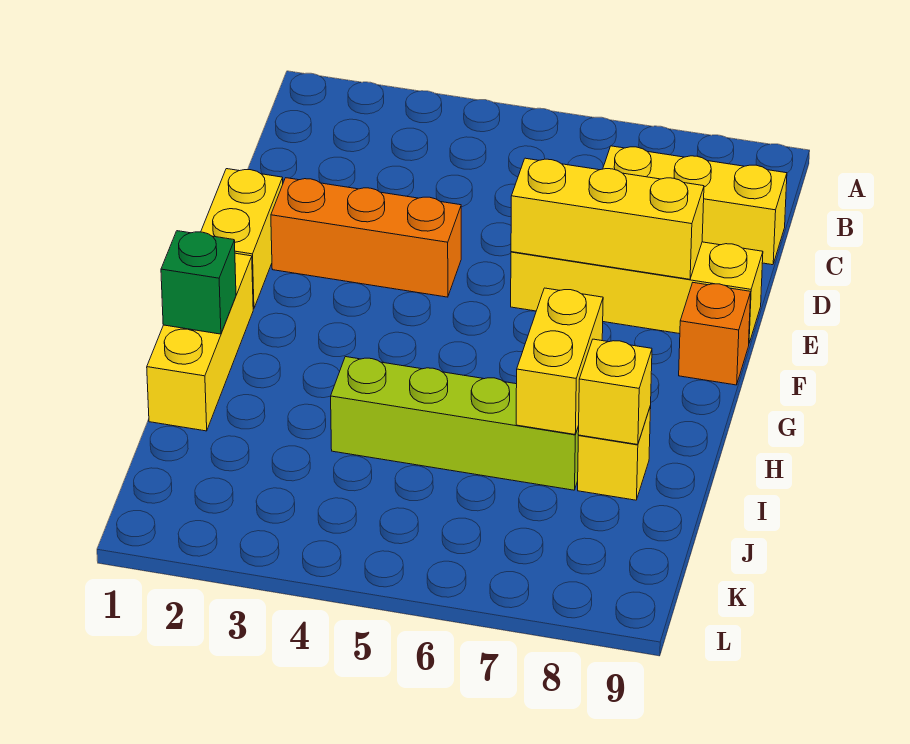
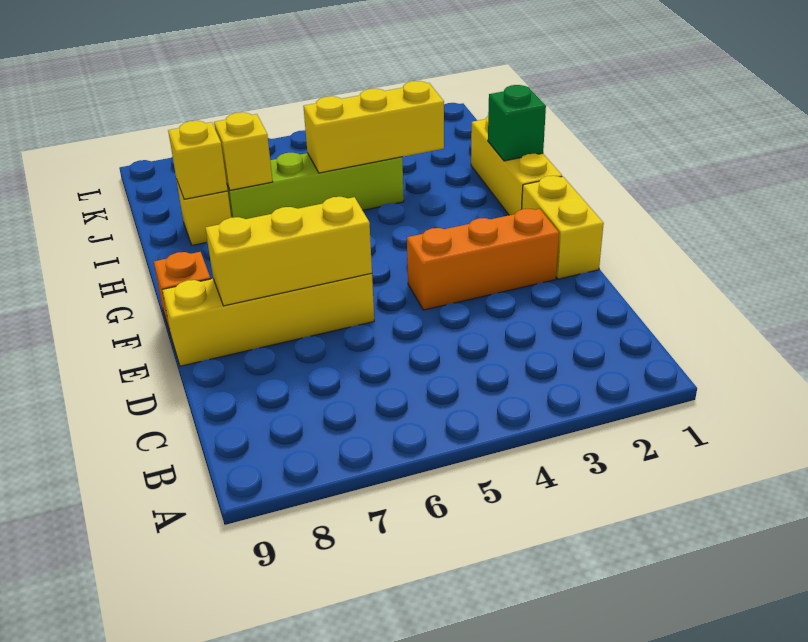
yellow brick C7:C9 level 1 -> yellow brick I3:I5 level 2
yellow brick H7:I7 level 2 -> yellow brick I7 level 2

